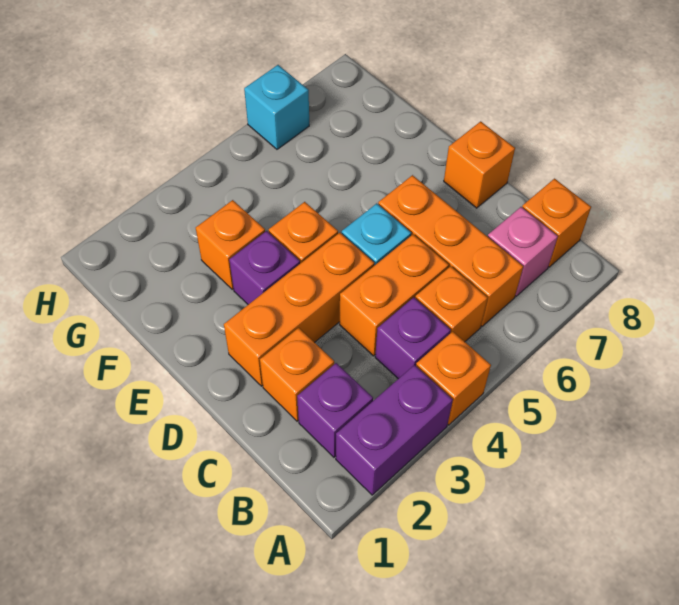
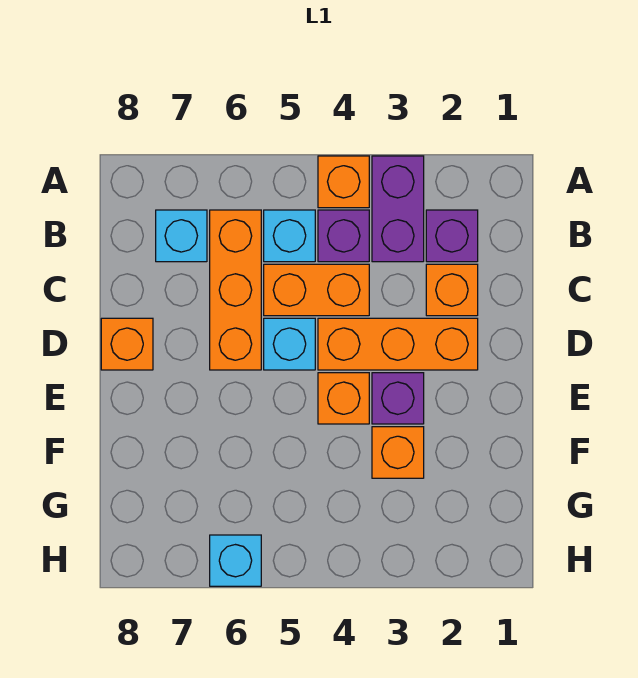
purple brick A2:A3 level 1 -> purple brick A3:B3 level 1
orange brick B5 level 1 -> cyan brick B5 level 1
pink brick B7 level 1 -> cyan brick B7 level 1
orange brick B8 level 1 -> none

